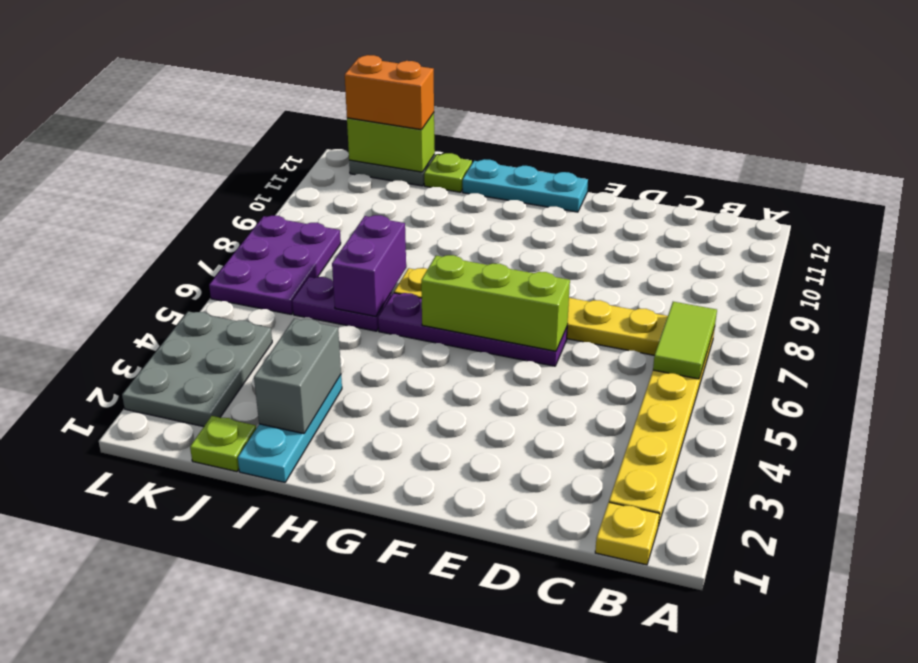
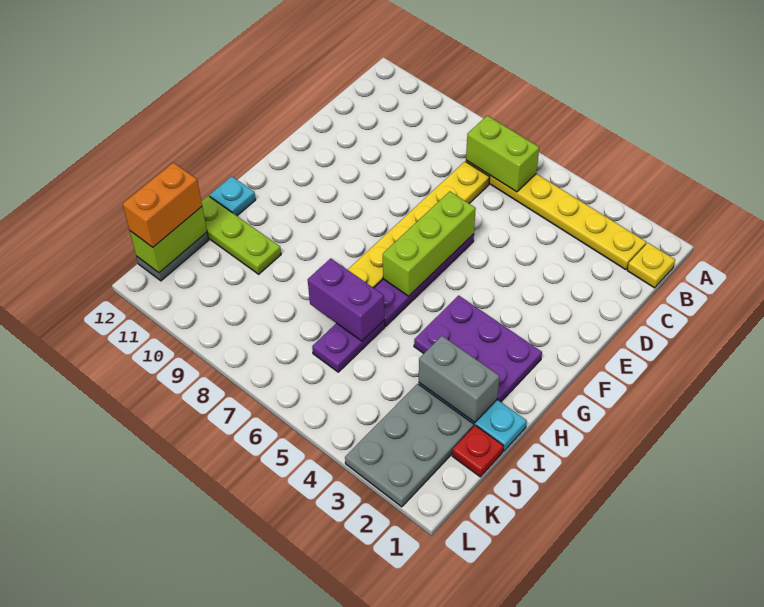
lime tile B6:B7 level 2 -> lime brick B6:B7 level 2
cyan plate F12:H12 level 1 -> cyan plate H12 level 1
lime plate I12 level 1 -> lime plate I10:I12 level 1
lime plate J1 level 1 -> red plate J1 level 1
grey plate K2:L4 level 1 -> grey plate J2:L3 level 1
purple plate K6:L8 level 1 -> purple plate G2:H4 level 1

